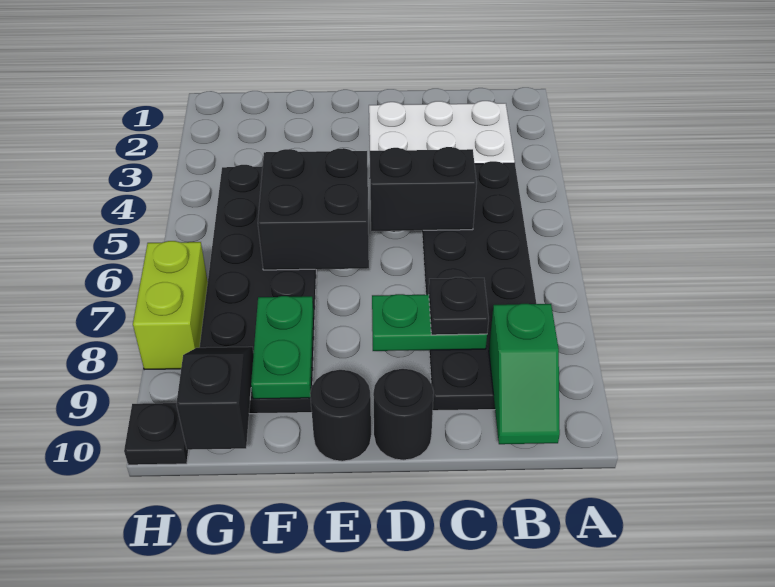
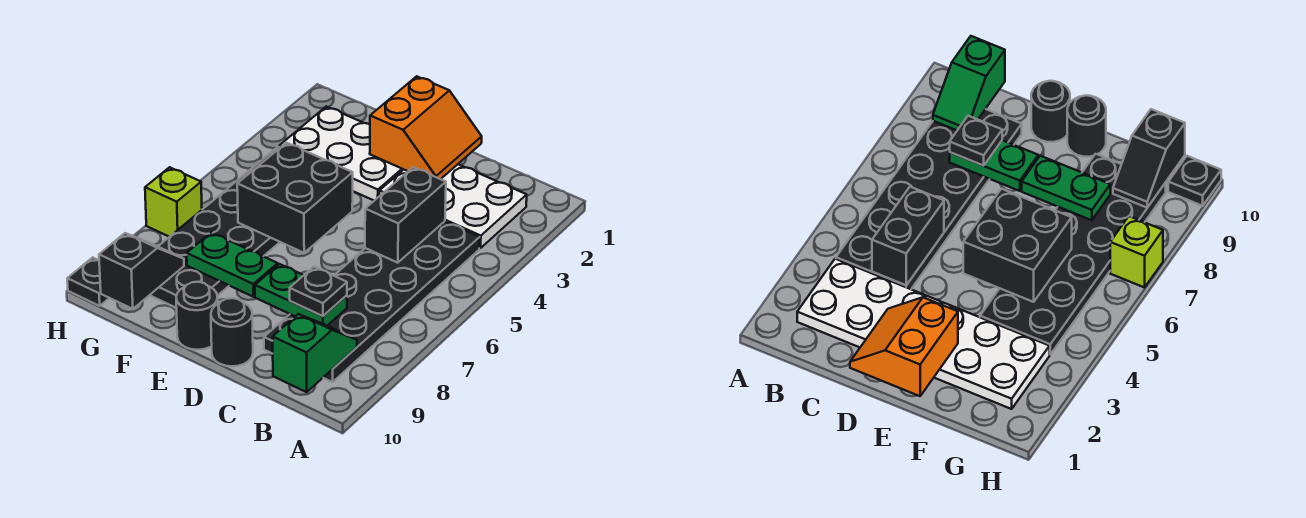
green slope B9:B10 level 2 top 9 -> green slope B9:B10 level 2 top 10
black brick C5:D5 level 2 -> black brick C4:C5 level 2
none -> orange slope D1:E2 level 2 top E
none -> white plate E2:G3 level 1
green plate F8:F9 level 2 -> green plate E8:F8 level 2
lime brick H7:H8 level 1 -> lime brick H7 level 1

